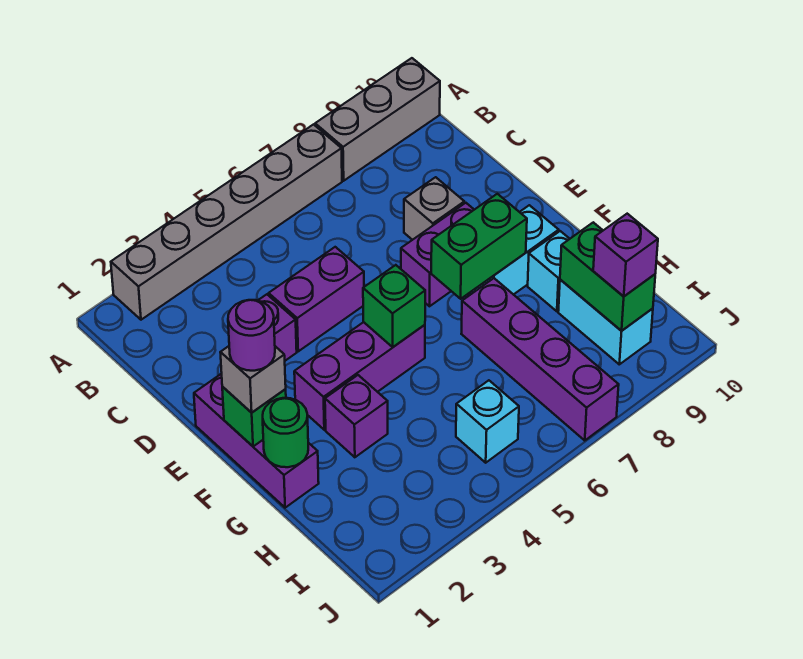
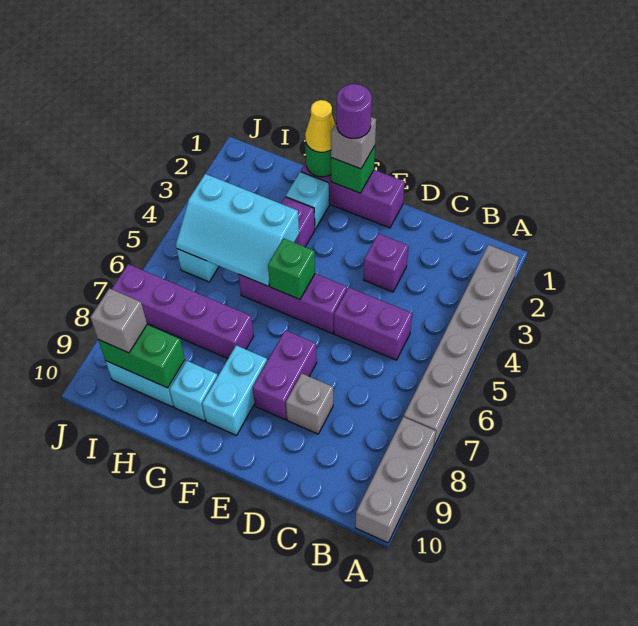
purple brick D4:D5 level 1 -> purple brick C5:D5 level 1
purple brick F3:F5 level 1 -> purple brick E5:G5 level 1
green brick F7:F8 level 2 -> none
none -> yellow cone G1 level 3
none -> cyan brick G2 level 1
none -> cyan slope G4:I5 level 2 top 4
purple brick I9 level 3 -> grey brick I9 level 3

